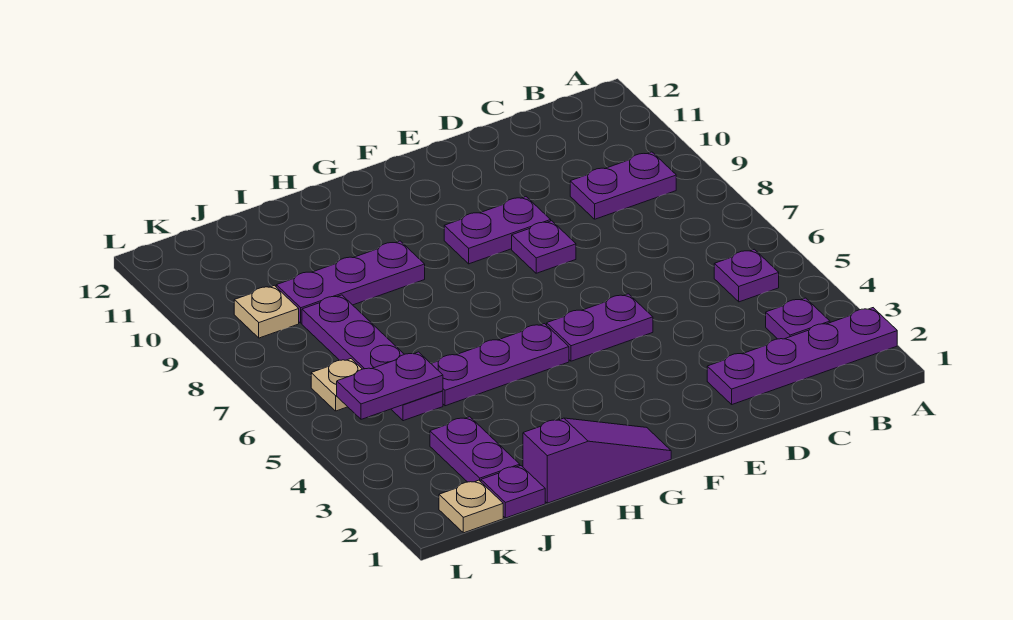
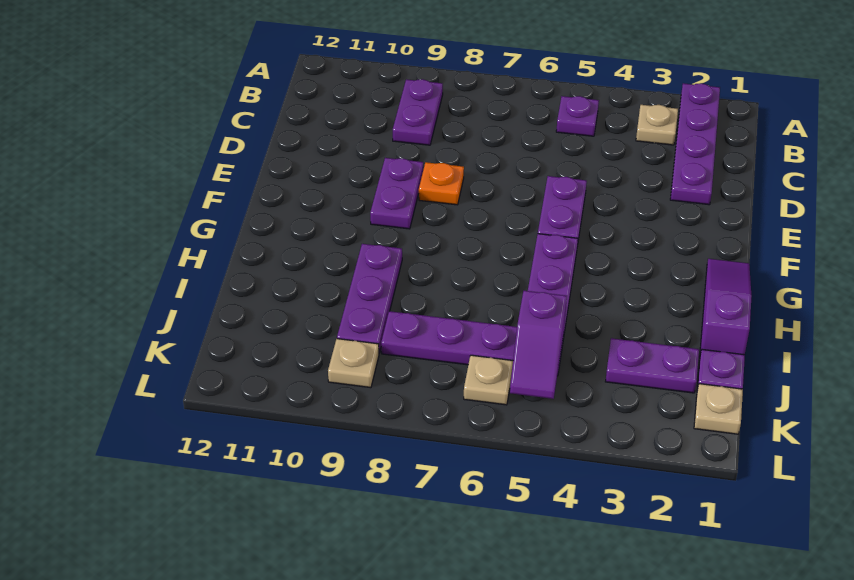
purple plate B3 level 1 -> tan plate B3 level 1
purple plate E8 level 1 -> orange plate E8 level 1
purple plate J5:K5 level 2 -> purple slope J5:K5 level 2 top J

